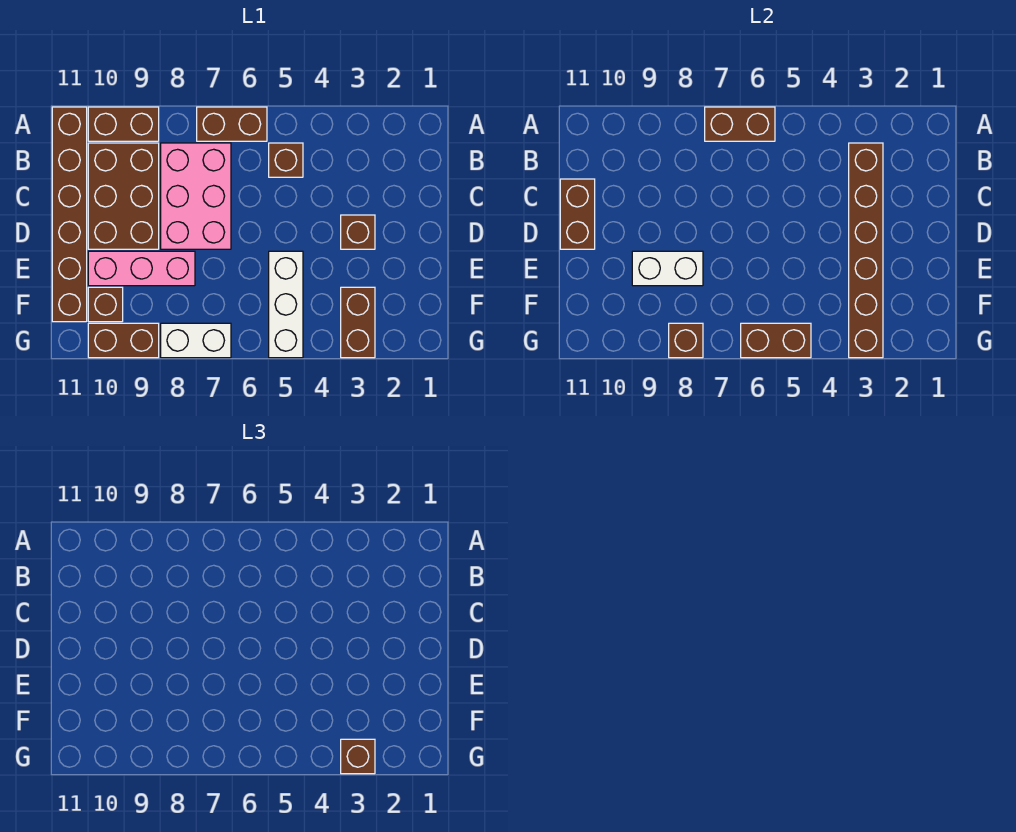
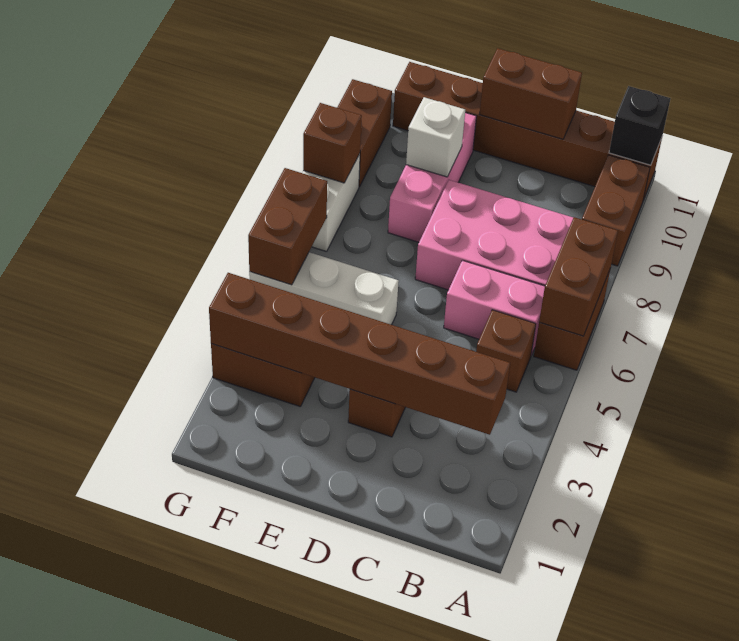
none -> black brick A11 level 2
none -> pink brick B6:C6 level 1
brown brick B9:D10 level 1 -> none
white brick E8:E9 level 2 -> white brick E9 level 2
brown brick F10 level 1 -> none
brown brick G3 level 3 -> none

